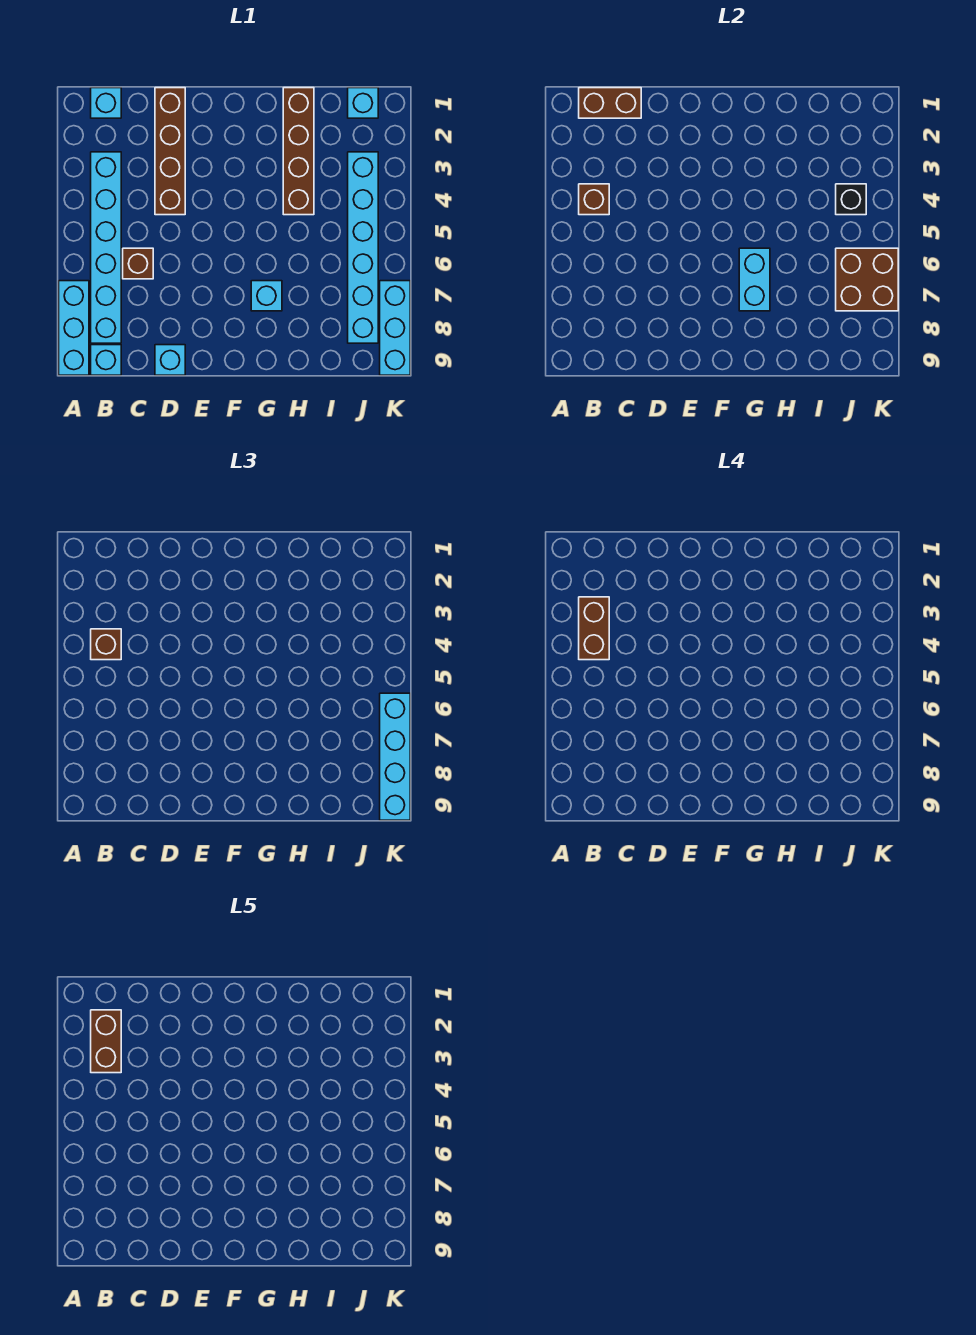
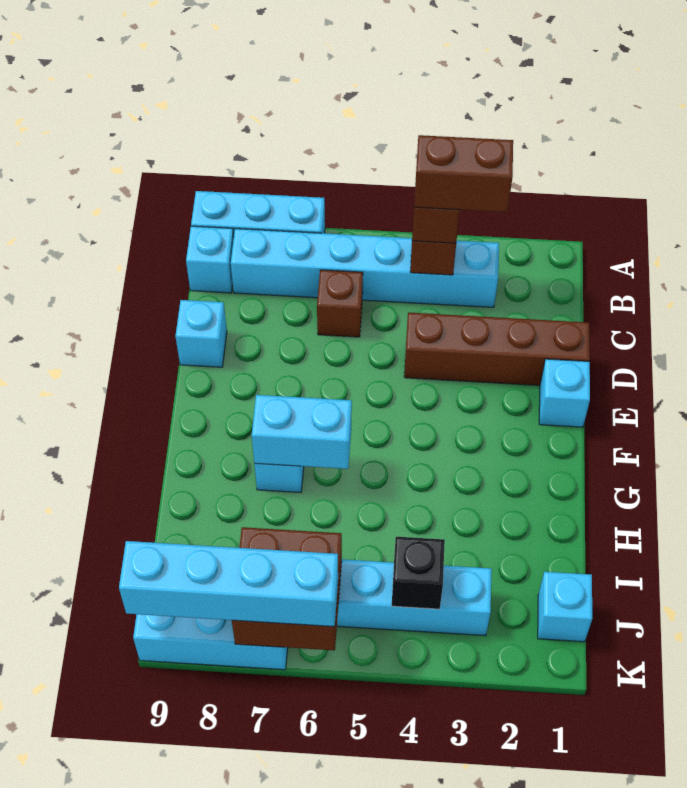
cyan brick B1 level 1 -> cyan brick E1 level 1
brown brick B1:C1 level 2 -> none
brown brick B2:B3 level 5 -> none
brown brick H1:H4 level 1 -> none

